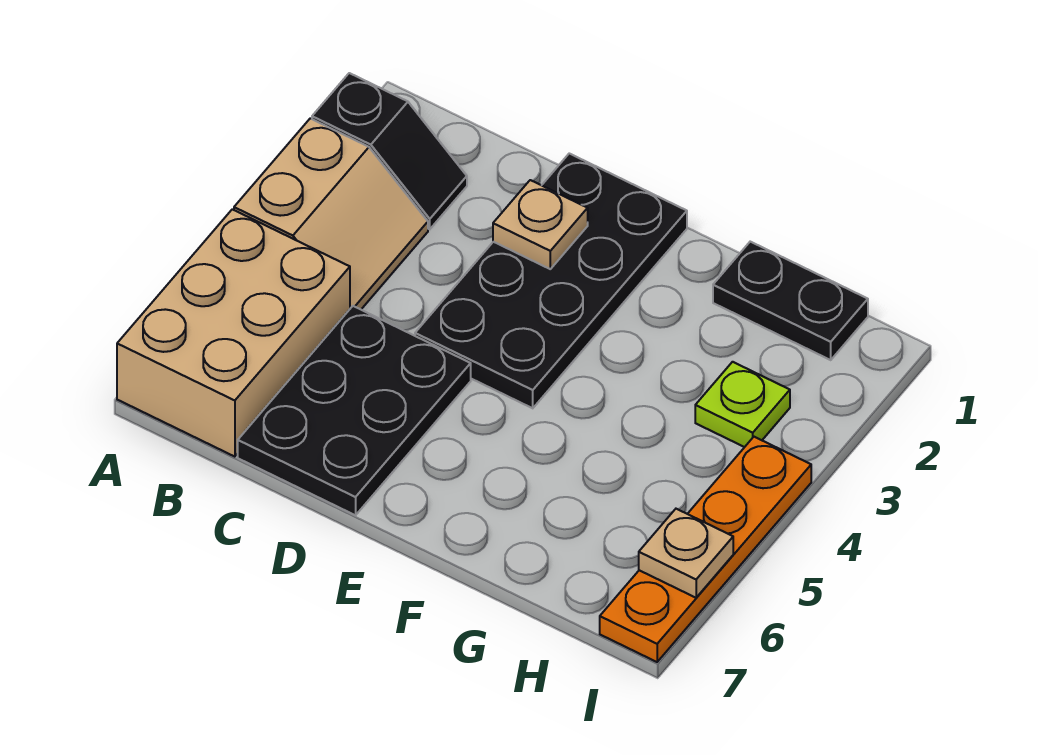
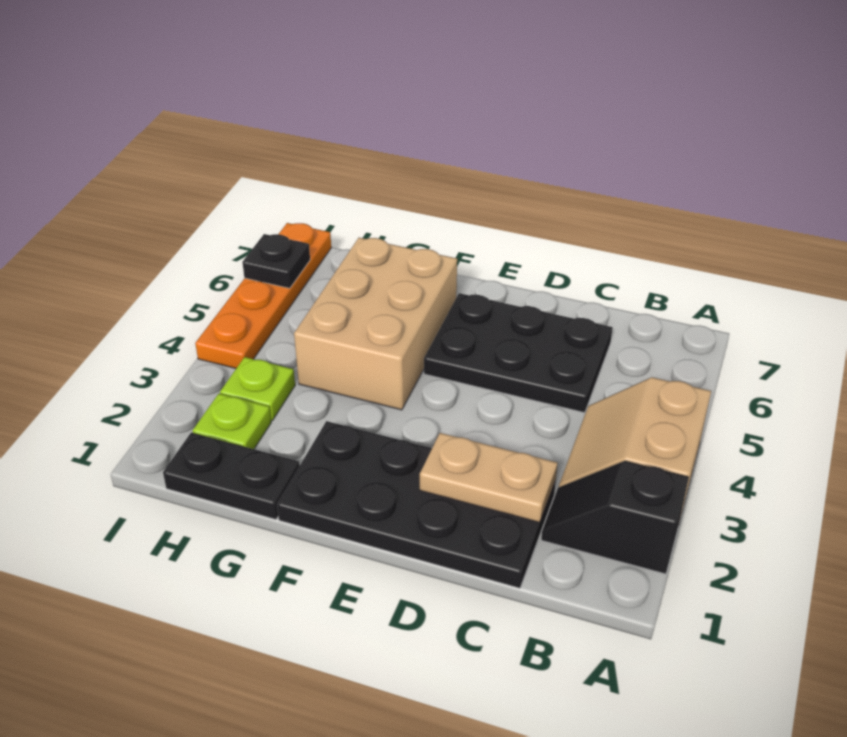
tan brick A5:B7 level 1 -> tan brick F4:G6 level 1
black plate C5:D7 level 1 -> black plate C5:E6 level 1
black plate D1:E4 level 1 -> black plate C1:F2 level 1
tan plate D2 level 2 -> tan plate C2:D2 level 2
none -> lime plate H2 level 1
tan plate I6 level 2 -> black plate I6 level 2

